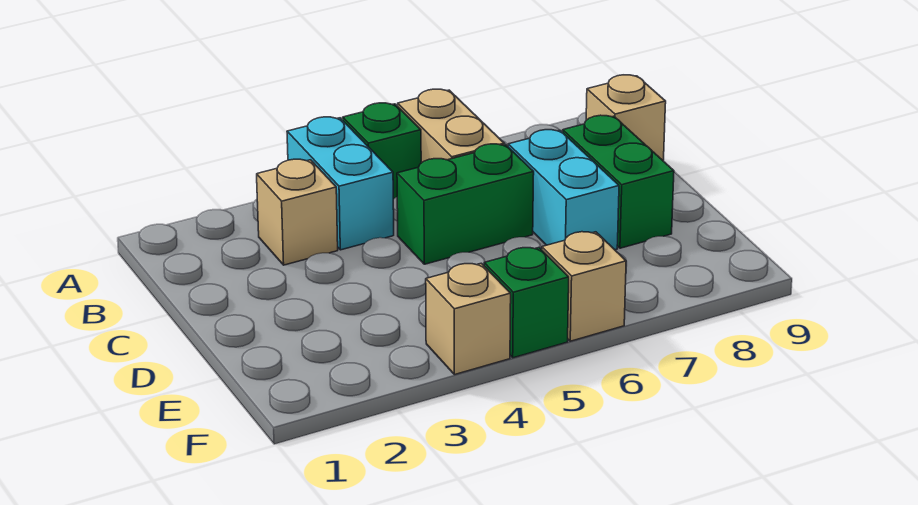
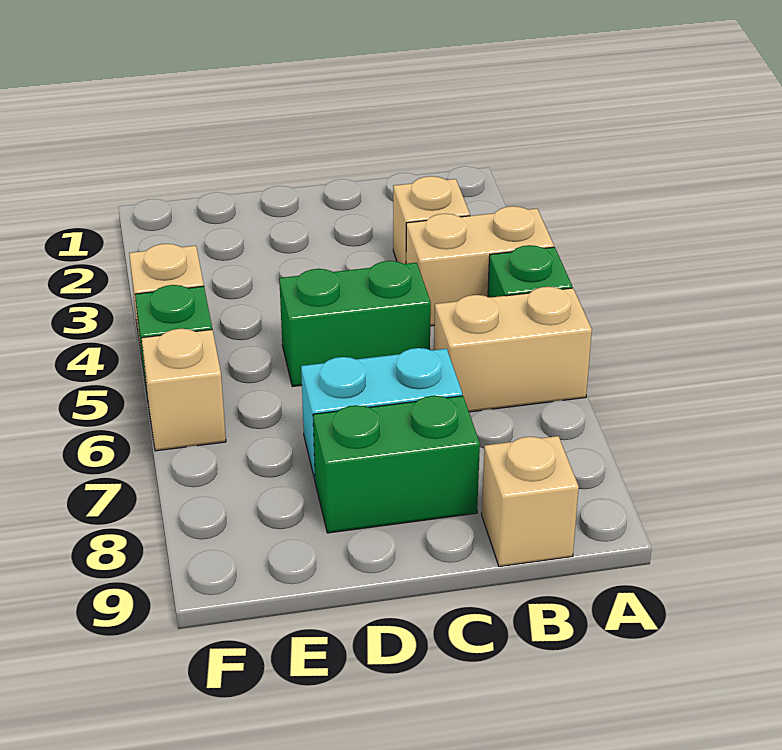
cyan brick A4:B4 level 1 -> tan brick A4:B4 level 1
green brick C5:C6 level 1 -> green brick C5:D5 level 1

